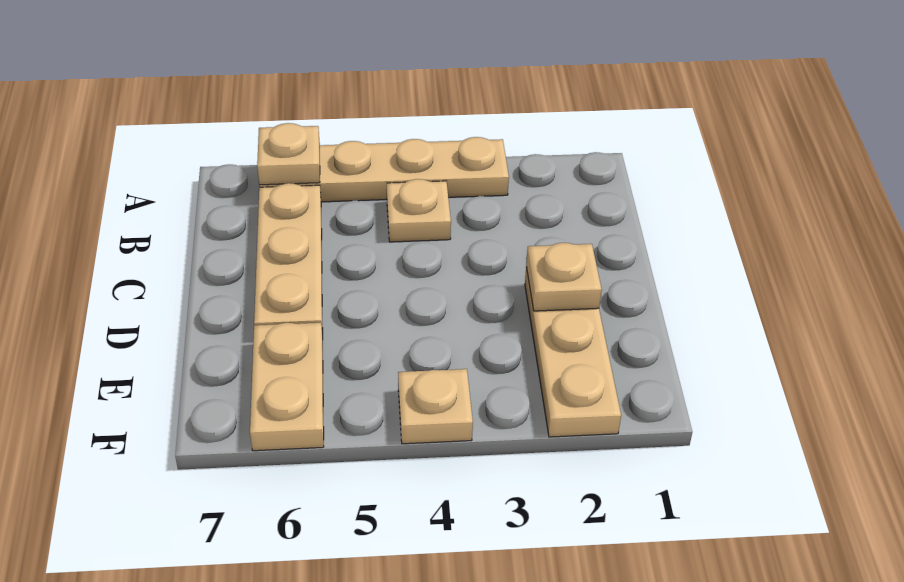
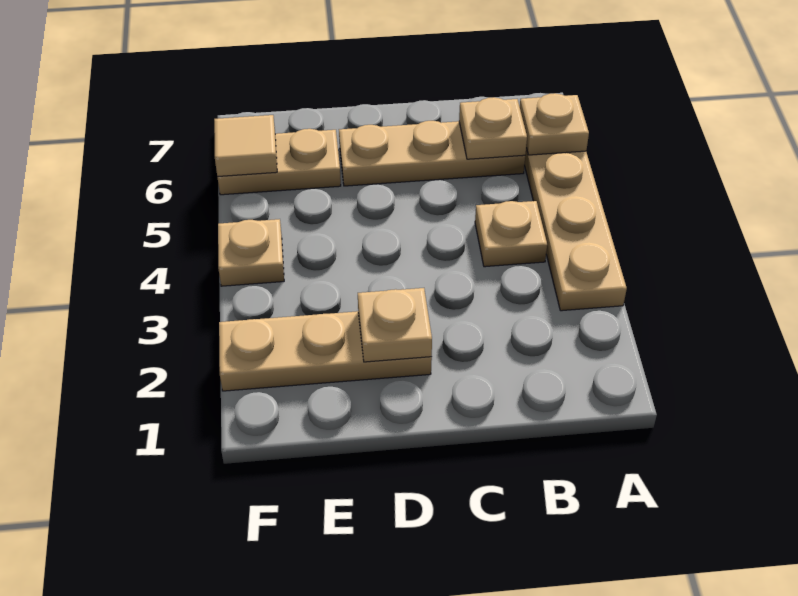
none -> tan plate B6 level 2
none -> tan tile F6 level 2

